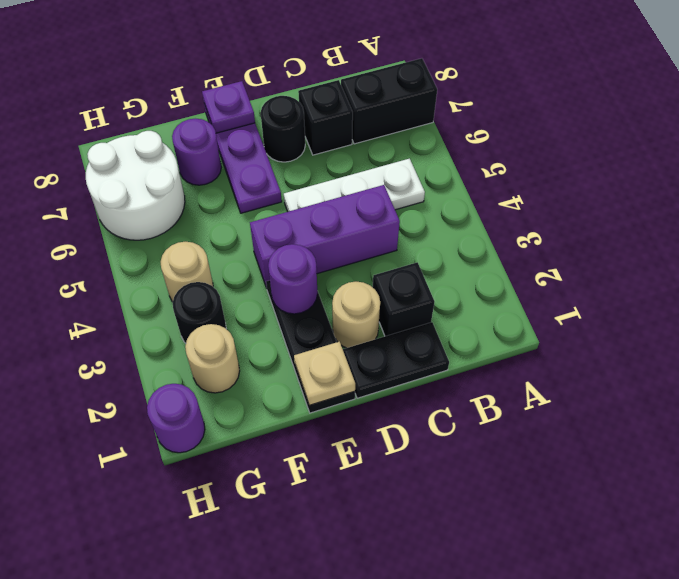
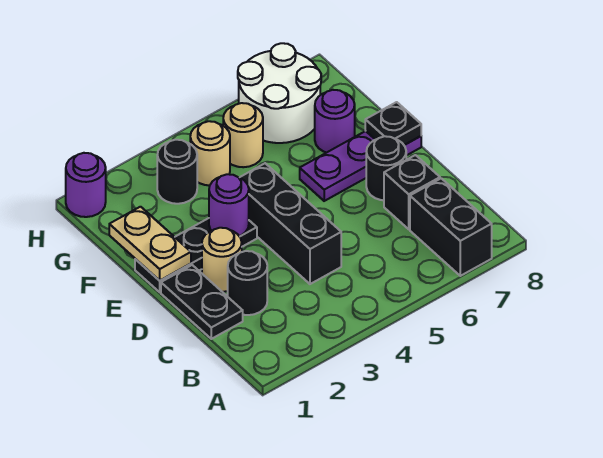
white plate B5:D5 level 1 -> none
black brick C2 level 1 -> black round brick C2 level 1
purple brick C4:E4 level 1 -> black brick C4:E4 level 1
tan plate E1 level 2 -> tan plate E1:F1 level 2
purple plate E8 level 2 -> black plate E8 level 2
tan round brick G2 level 1 -> tan round brick G5 level 1

